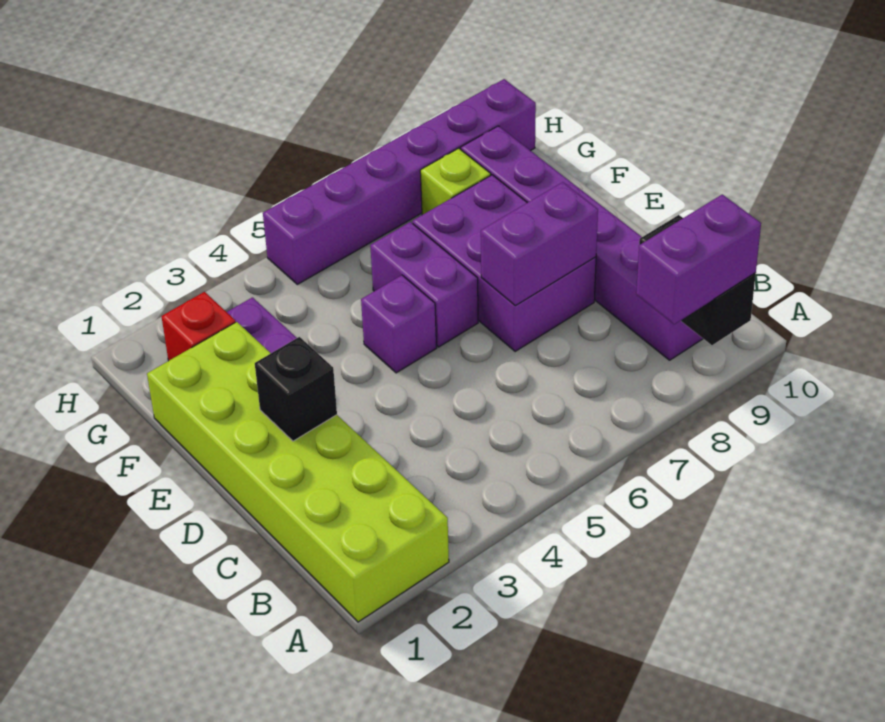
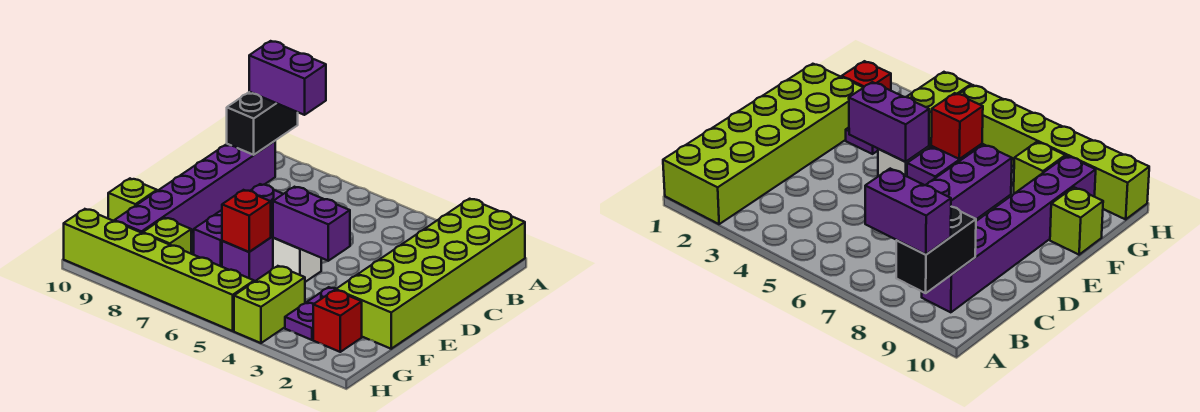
black brick D2 level 2 -> none
purple brick D7:F8 level 1 -> purple brick D7:F7 level 1
purple brick D7:D8 level 2 -> purple brick E4:E5 level 2
purple brick E5 level 1 -> white brick E5 level 1
none -> red brick F6 level 2
none -> lime brick F10 level 1
none -> lime brick G4:H4 level 1
purple brick H5:H10 level 1 -> lime brick H5:H10 level 1

